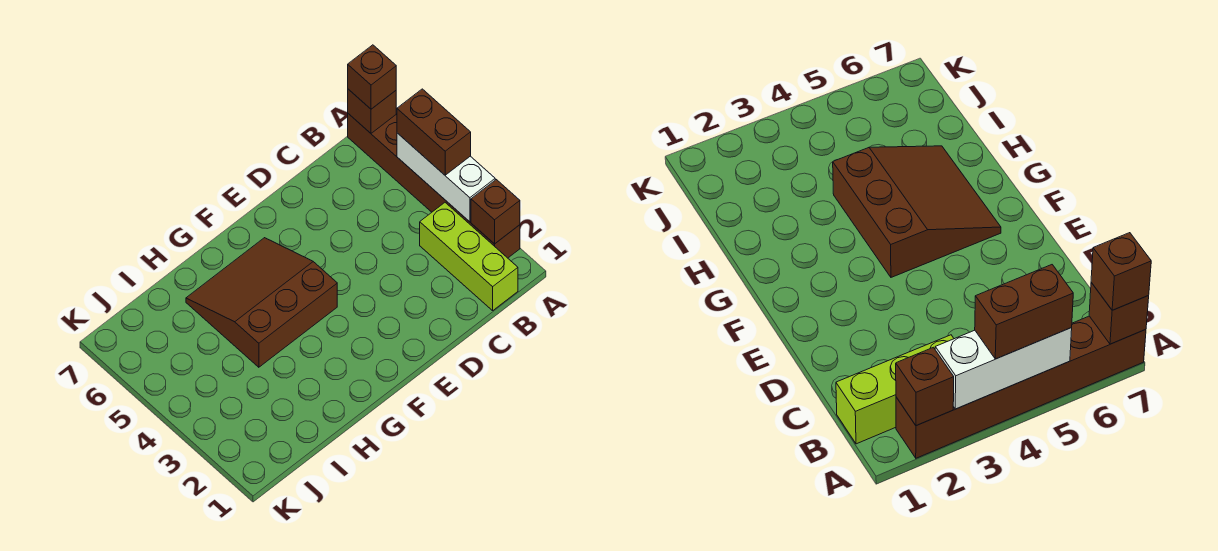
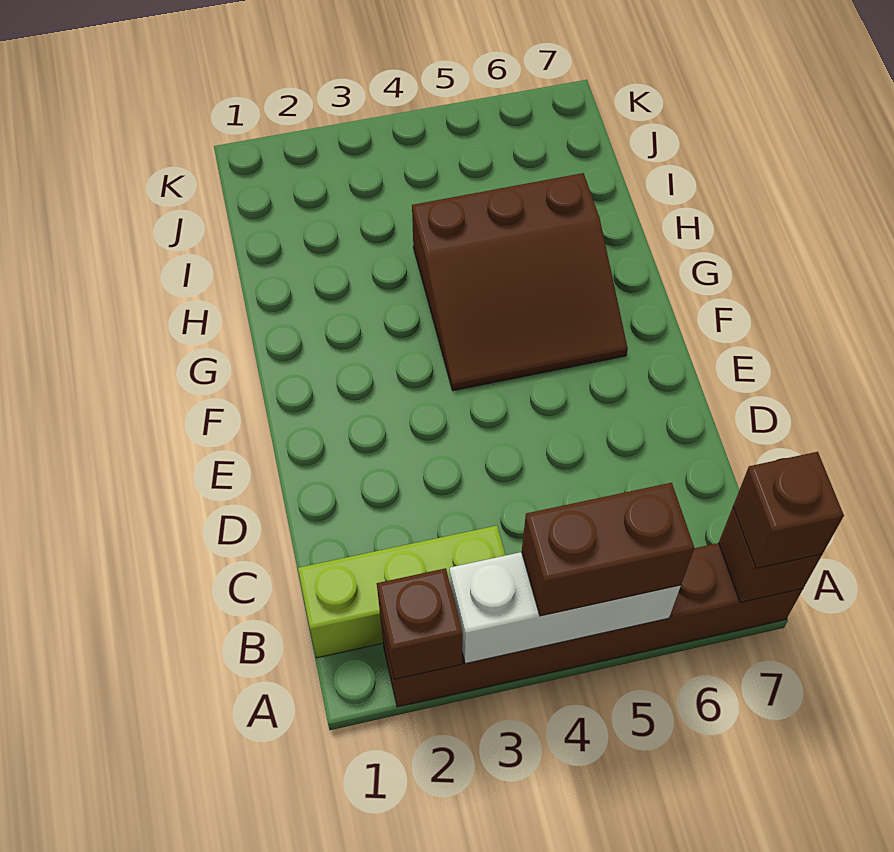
brown slope F4:H6 level 1 top 4 -> brown slope F4:H6 level 1 top H

